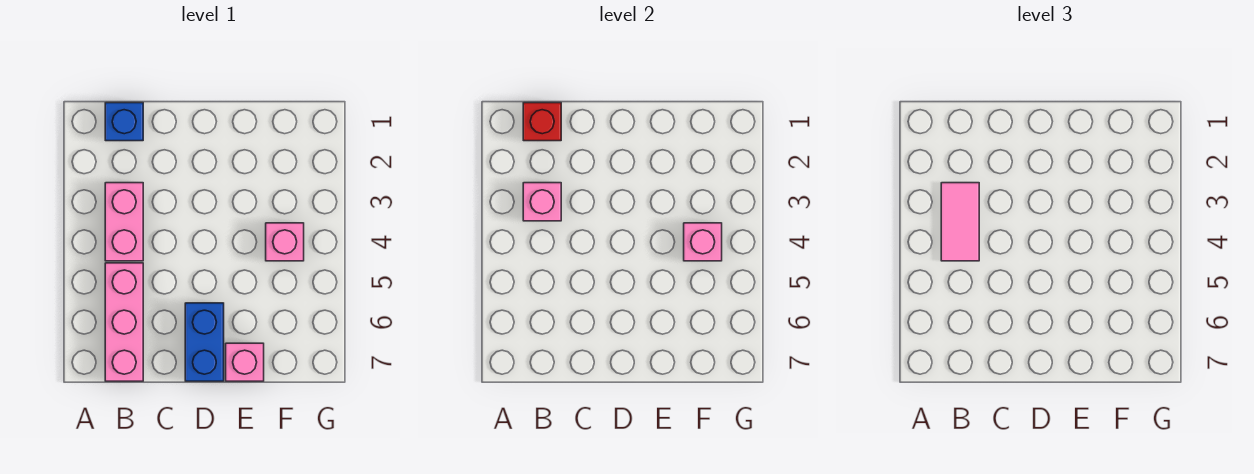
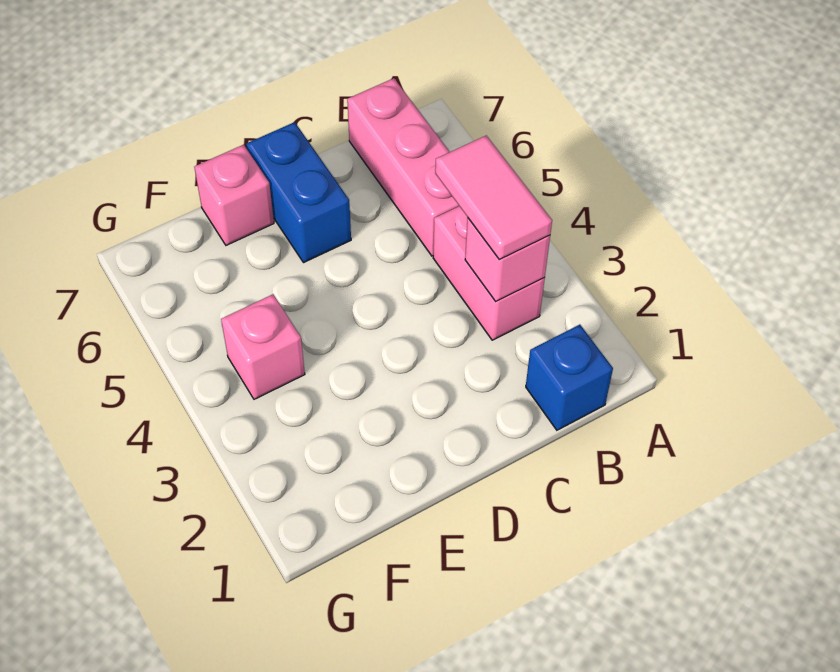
red brick B1 level 2 -> none
pink brick F4 level 2 -> none

